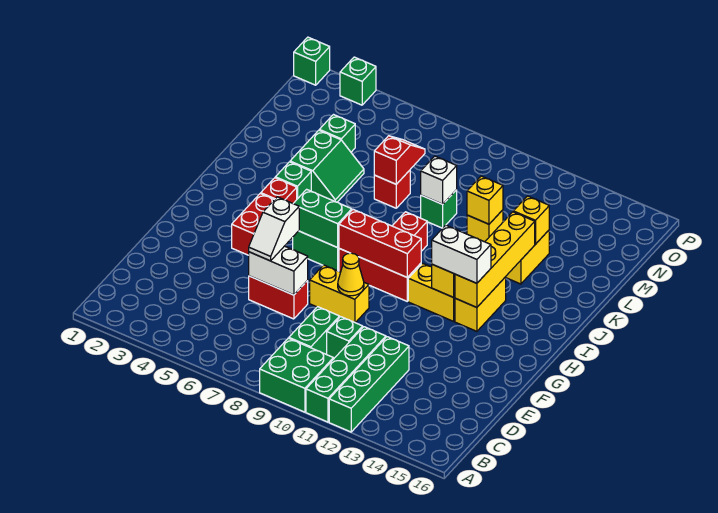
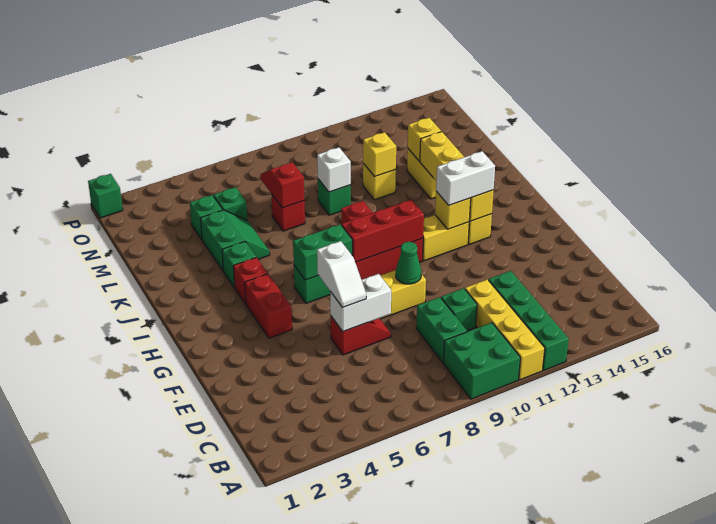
green brick A11:D11 level 1 -> yellow brick A11:D11 level 1
red brick E6:E7 level 1 -> red slope E6:E7 level 1 top 6
yellow cone F9 level 2 -> green cone F9 level 2
green brick P3 level 1 -> green brick M5 level 1

